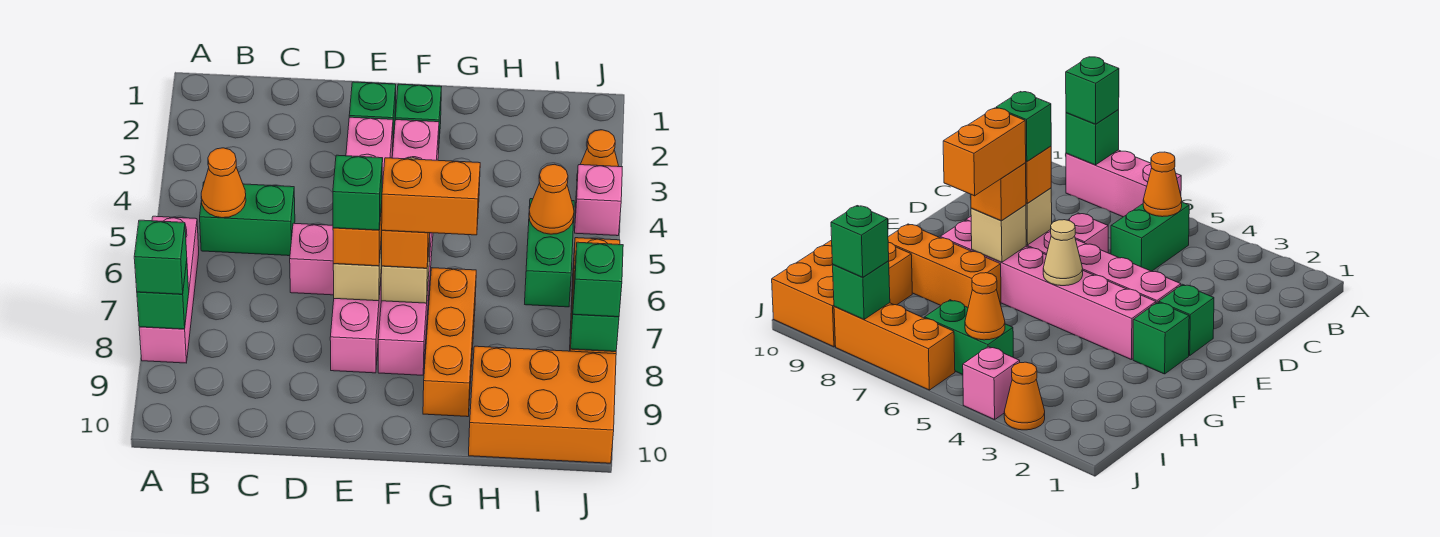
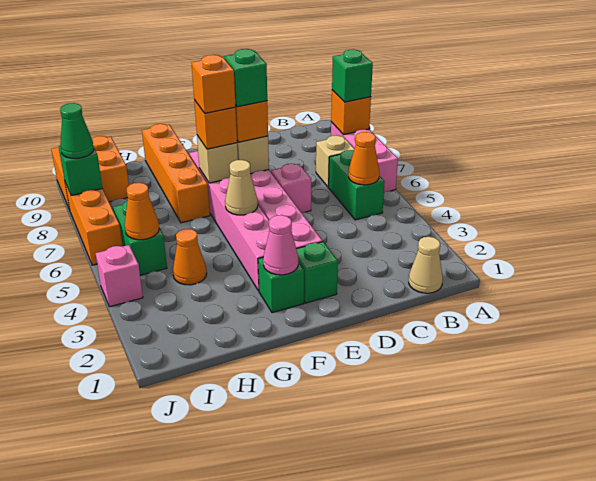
green brick A8 level 2 -> orange brick A8 level 2
none -> tan cone B1 level 1
green brick B5:C5 level 1 -> green brick B5:B6 level 1
none -> tan brick B7 level 1
none -> pink cone F2 level 2
orange brick F7:G7 level 4 -> orange brick F7 level 4
orange brick G7:G9 level 1 -> orange brick G7:G10 level 1
orange brick H9:J10 level 1 -> orange brick I9:J10 level 1
orange cone J3 level 1 -> orange cone H4 level 1
green brick J8 level 3 -> green cone J8 level 3

